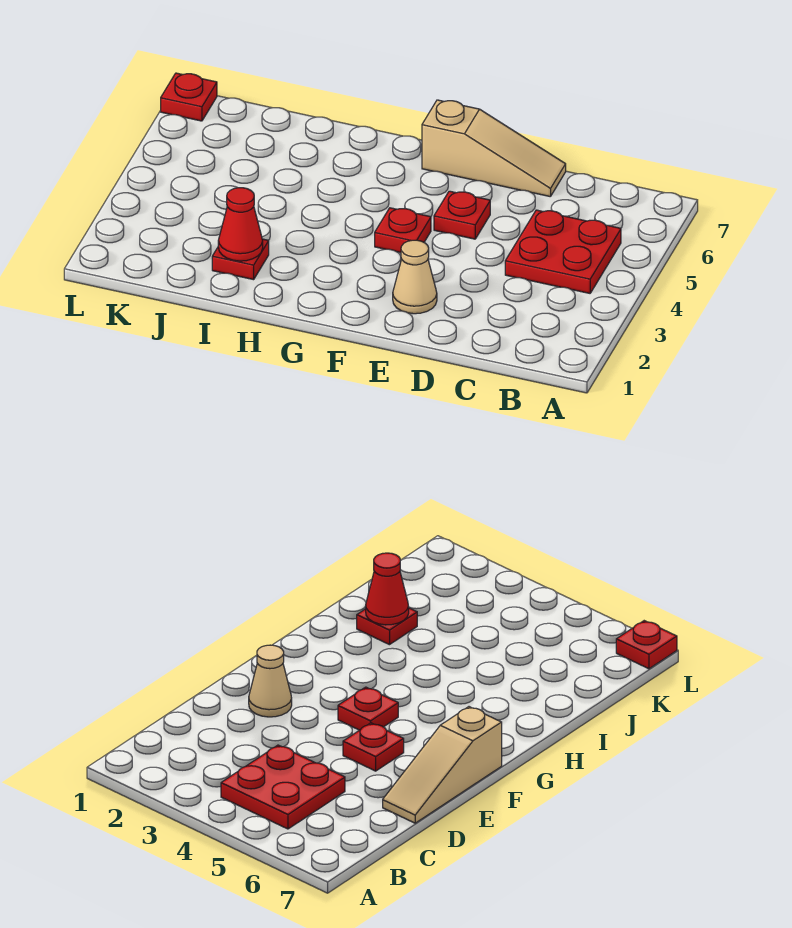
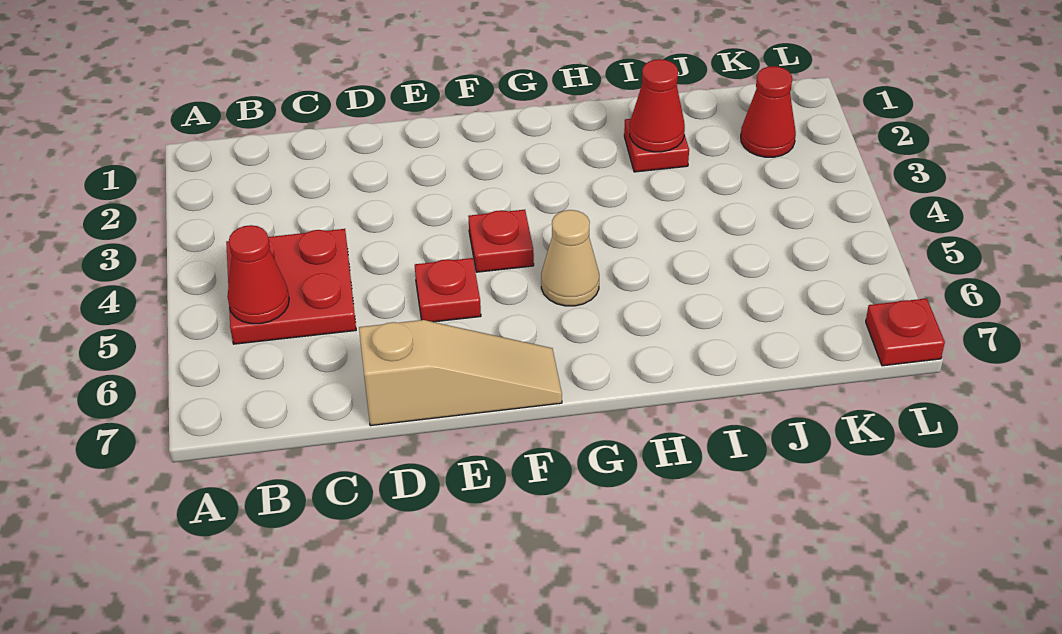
none -> red cone B5 level 2
tan slope D7:F7 level 1 top F -> tan slope D7:F7 level 1 top D
tan cone E2 level 1 -> tan cone G5 level 1
none -> red cone K2 level 1

